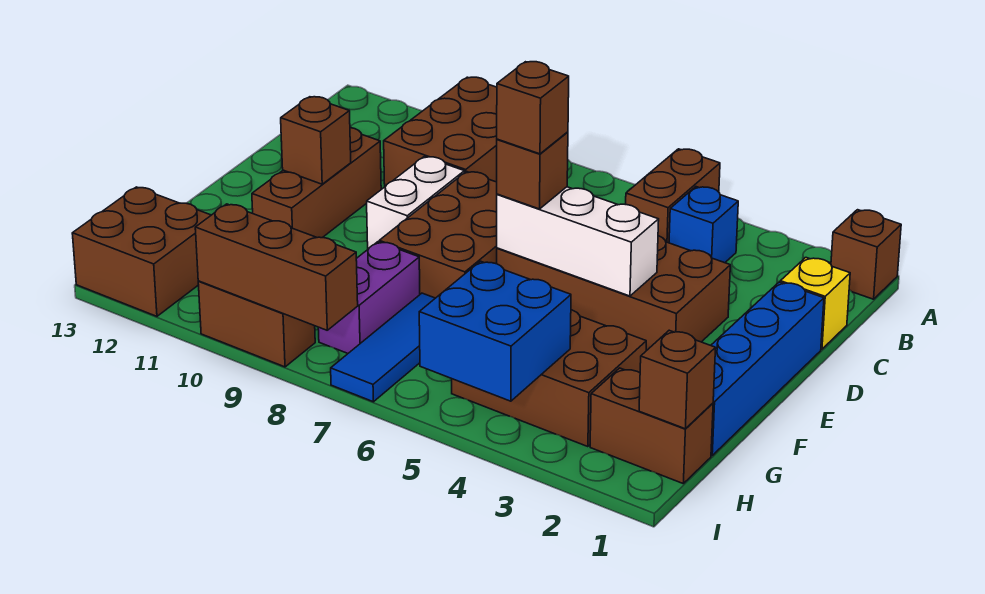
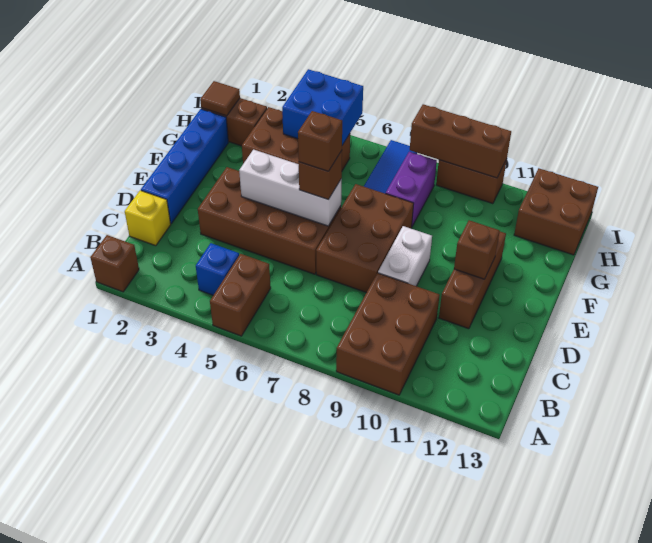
brown brick H1 level 2 -> brown tile H1 level 2

